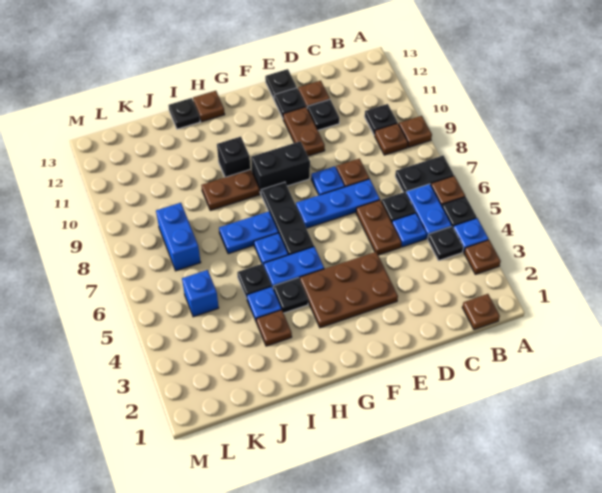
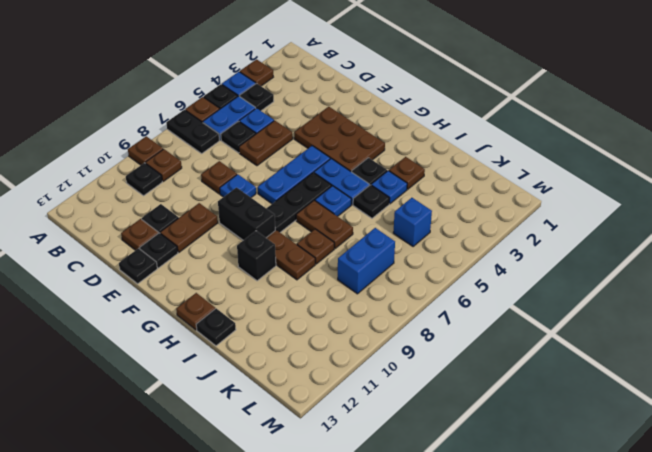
brown plate B1 level 1 -> brown plate I8 level 1
blue plate D7:F7 level 1 -> blue plate F5:F7 level 1
blue plate H7:I7 level 1 -> brown plate H7:I7 level 1

